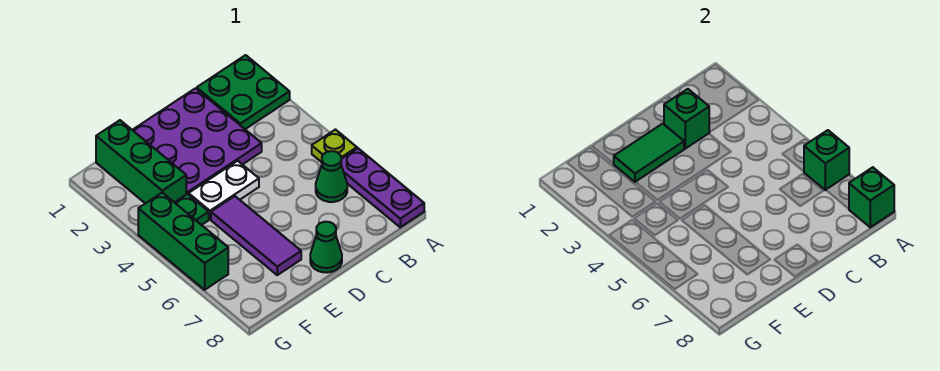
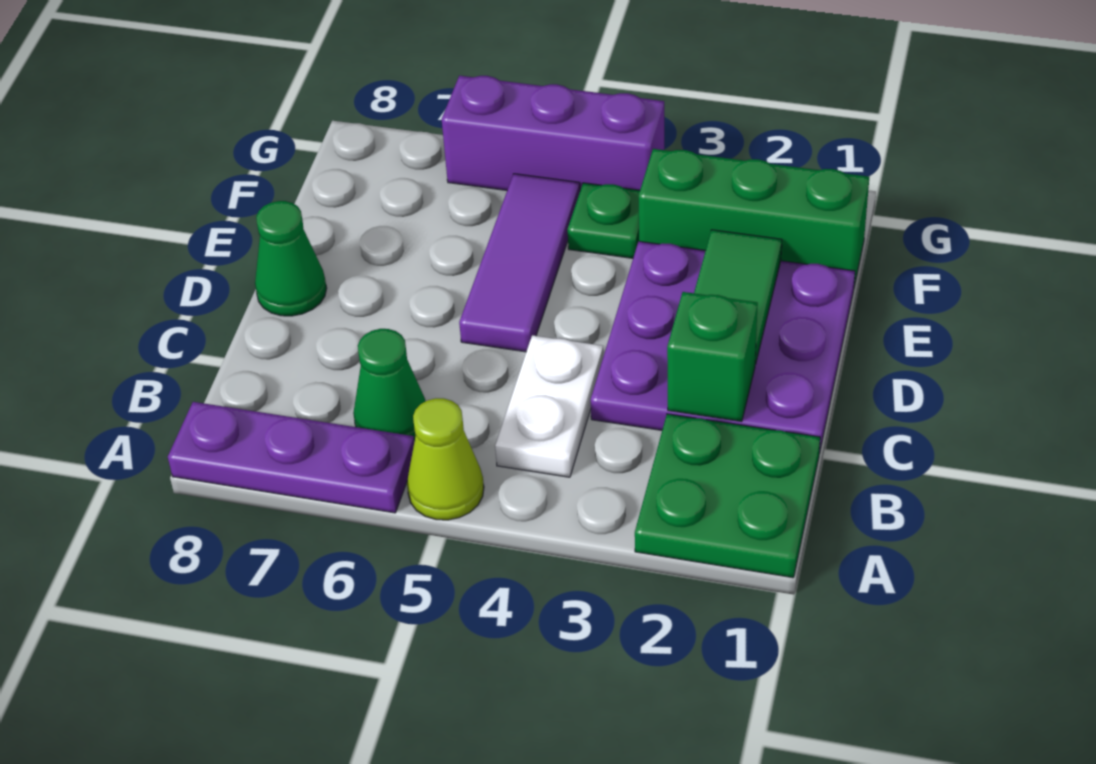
lime plate A5 level 1 -> lime cone A5 level 1
green brick A6 level 2 -> none
green brick A8 level 2 -> none
white plate D4:E4 level 1 -> white plate B4:C4 level 1
purple tile E5:E7 level 1 -> purple tile D5:F5 level 1
green brick G4:G6 level 1 -> purple brick G4:G6 level 1

